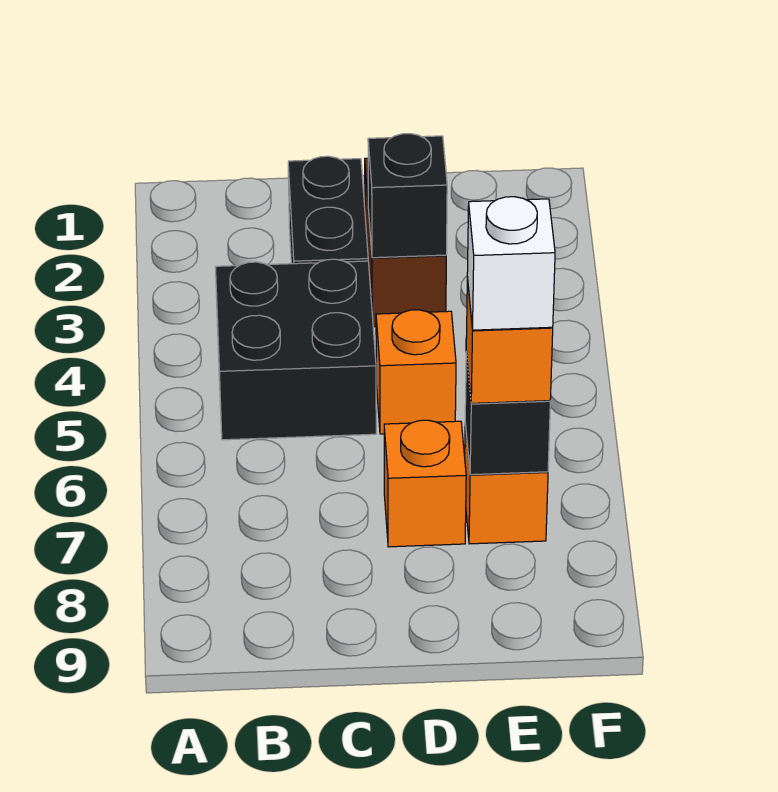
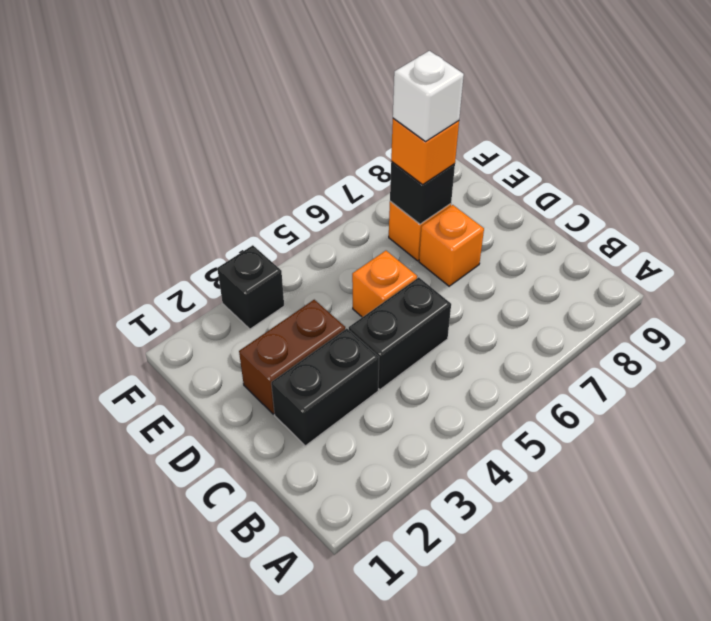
black brick B4:C5 level 1 -> black brick C4:C5 level 1
black brick D3 level 2 -> black brick F3 level 1

